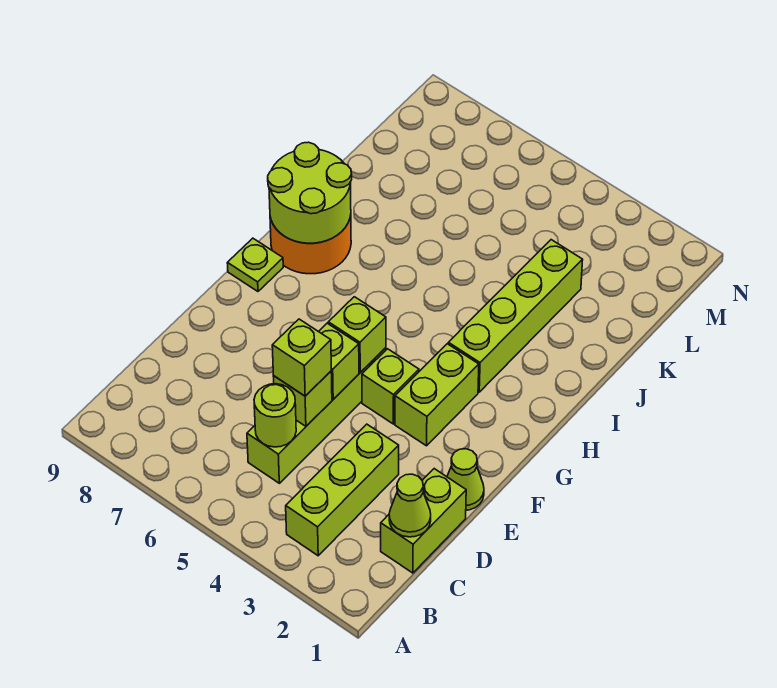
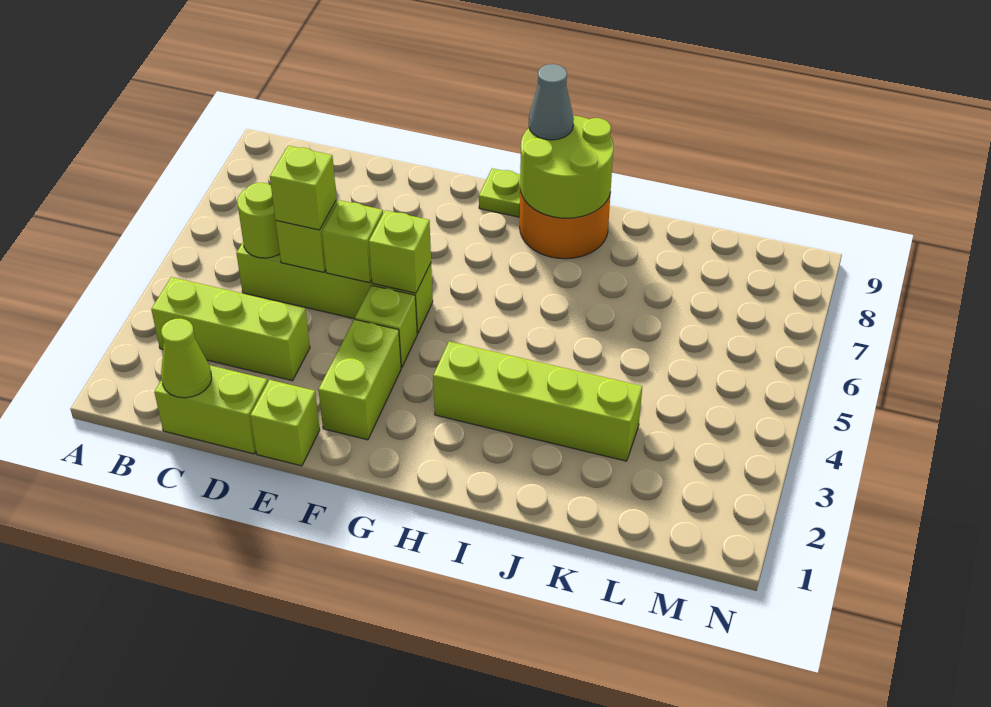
lime cone E1 level 1 -> lime brick E1 level 1
lime brick F3:G3 level 1 -> lime brick F2:F3 level 1
none -> grey cone H9 level 3

